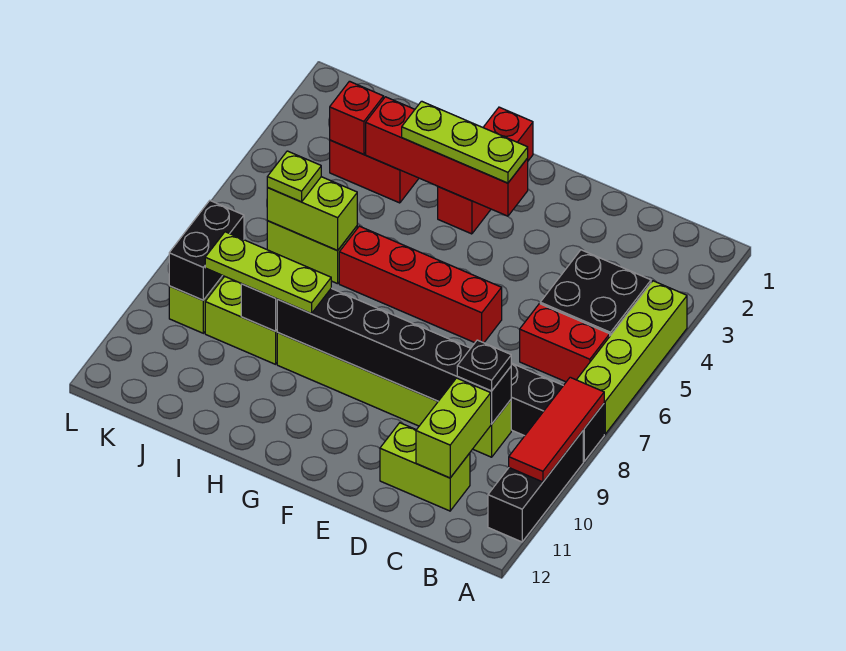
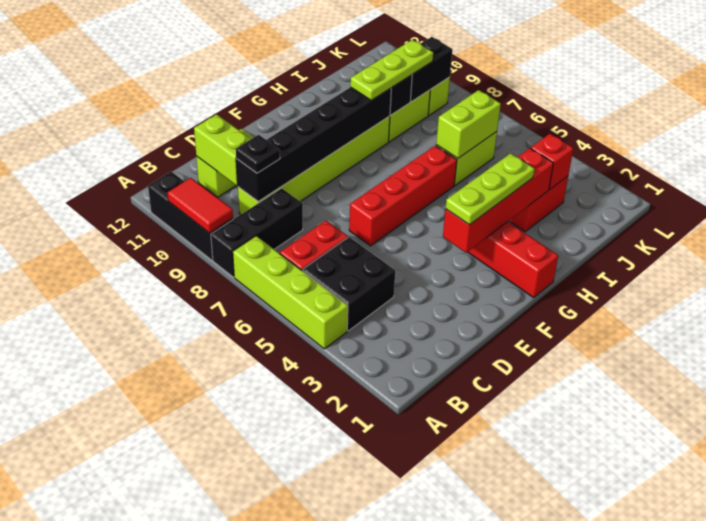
red tile A8:A10 level 2 -> red tile A9:A10 level 2
lime plate J6 level 3 -> none
black brick K8:K9 level 2 -> black brick J9:K9 level 2

